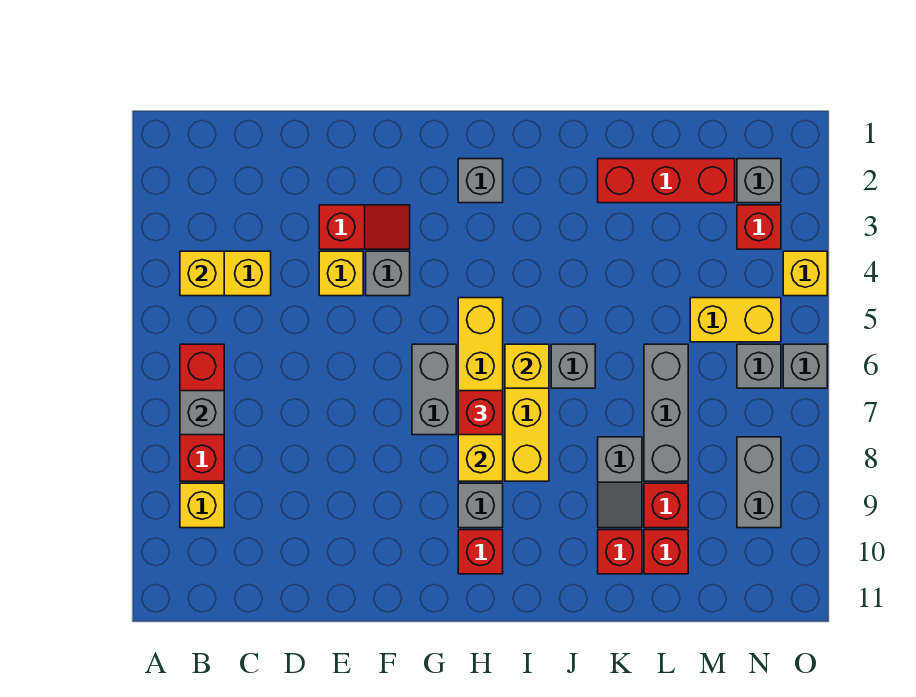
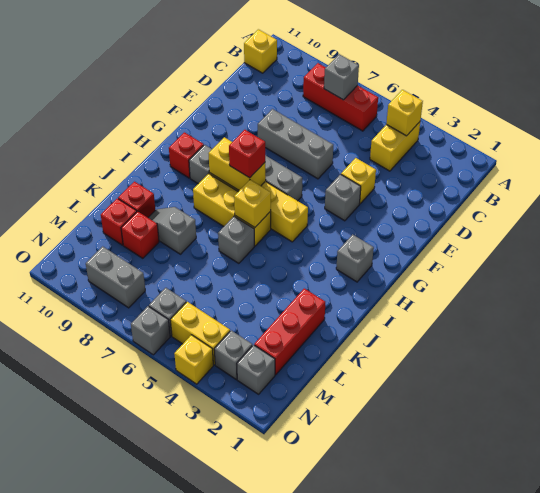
yellow brick B9 level 1 -> yellow brick B11 level 1
red slope E3:F3 level 1 top E -> none
grey brick L6:L8 level 1 -> grey brick E6:E8 level 1
yellow brick M5:N5 level 1 -> yellow brick N4:N5 level 1
red brick N3 level 1 -> grey brick N3 level 1

